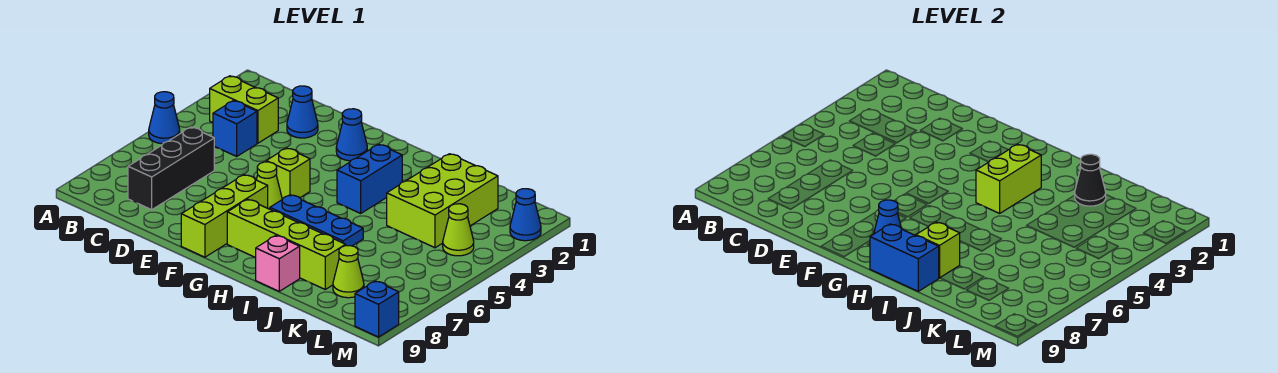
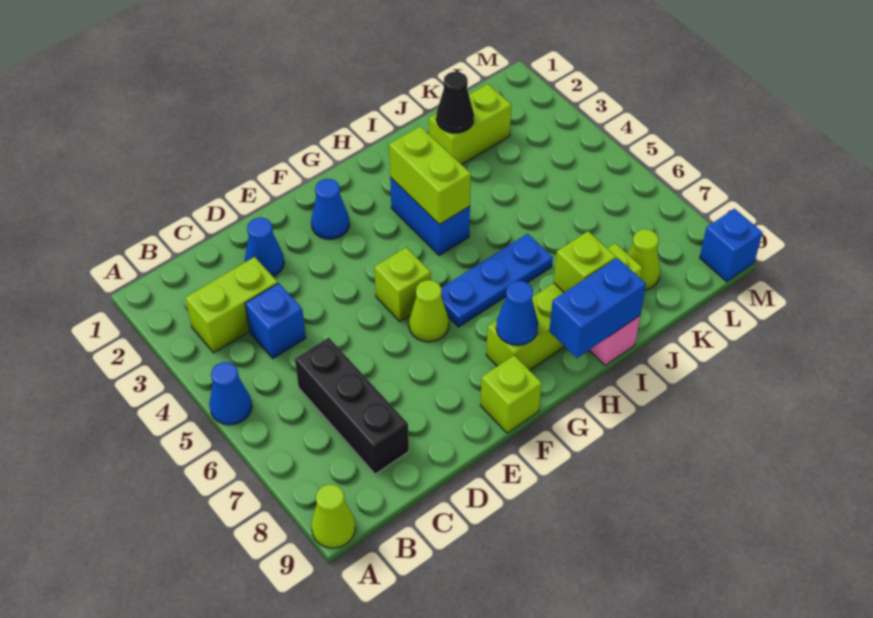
lime brick F7:F9 level 1 -> lime brick F9 level 1
lime brick J2:K4 level 1 -> lime brick J2:K2 level 1
lime cone L4 level 1 -> lime cone A9 level 1
blue cone M2 level 1 -> none

